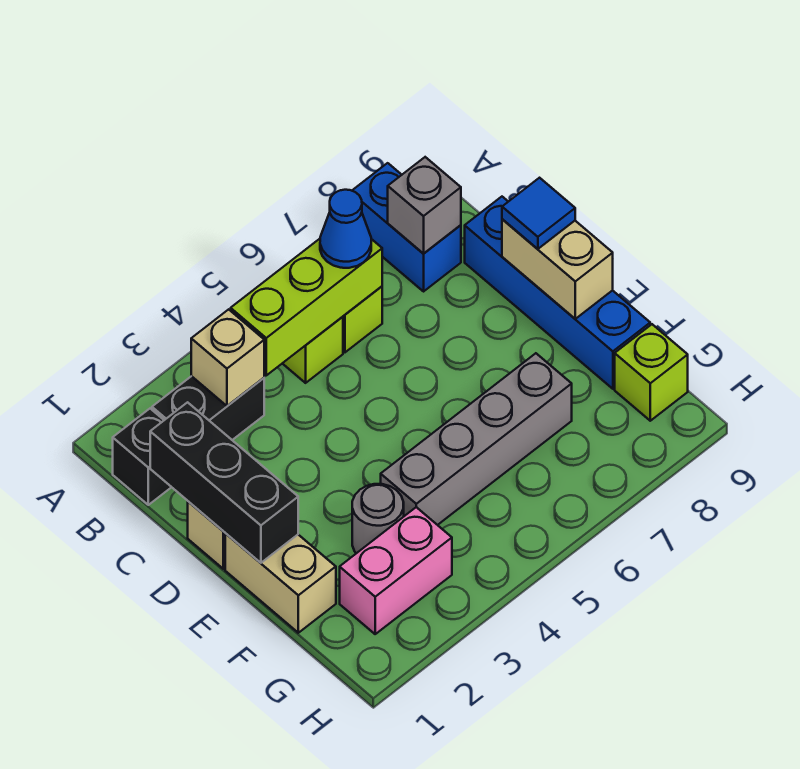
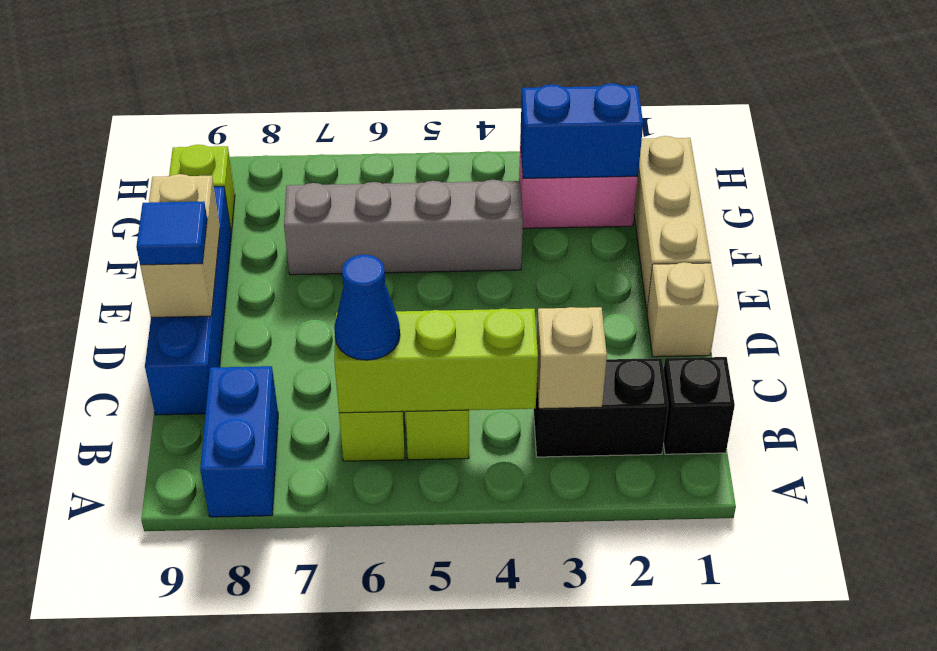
grey brick B8 level 2 -> none
black brick C1:E1 level 2 -> none
tan brick E1:F1 level 1 -> tan brick E1:G1 level 1
grey round brick F3 level 1 -> none
none -> blue brick G2:G3 level 2

